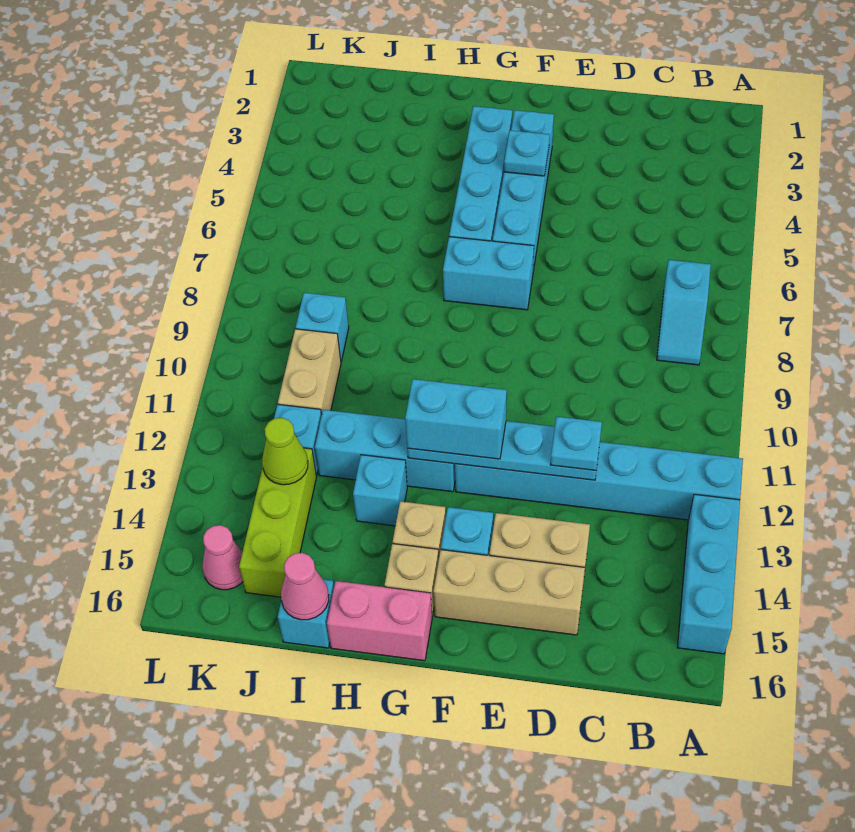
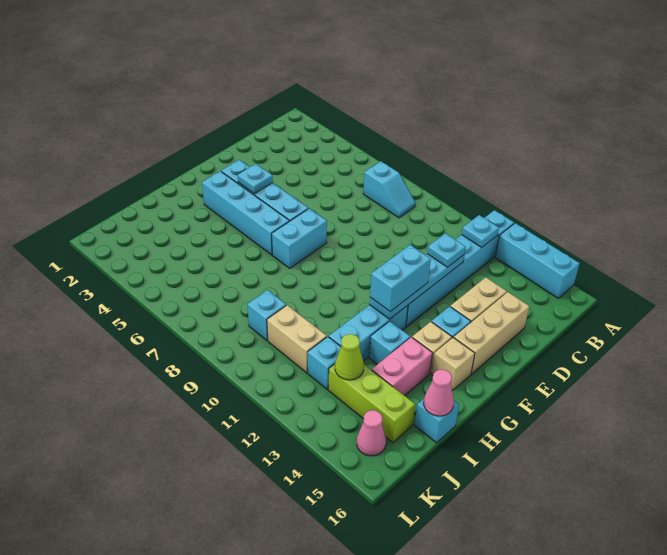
none -> cyan plate B12 level 2
pink brick G16:H16 level 1 -> pink brick H14:I14 level 1

